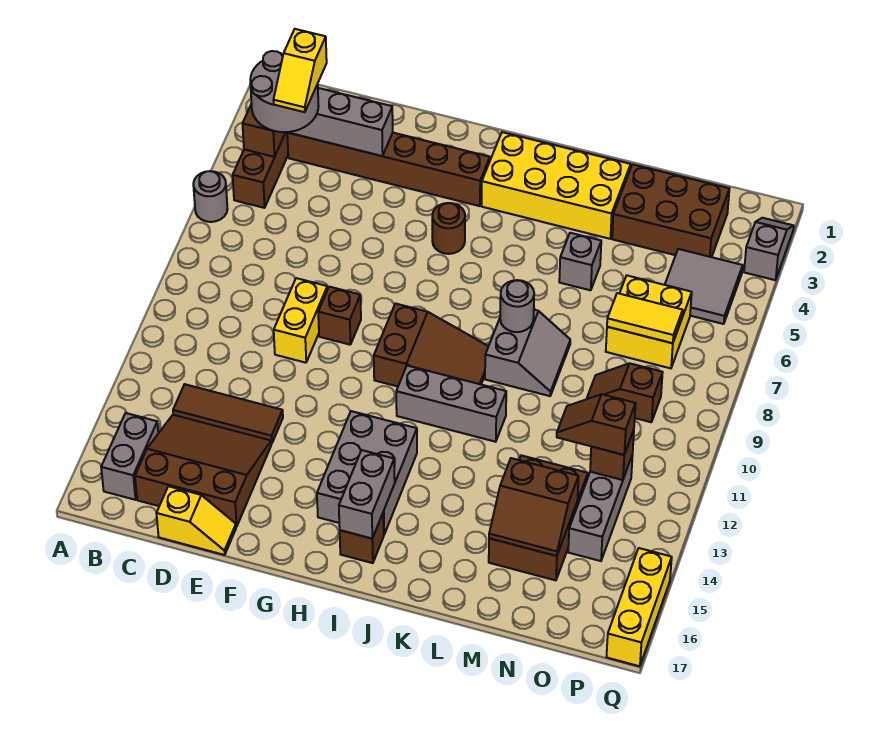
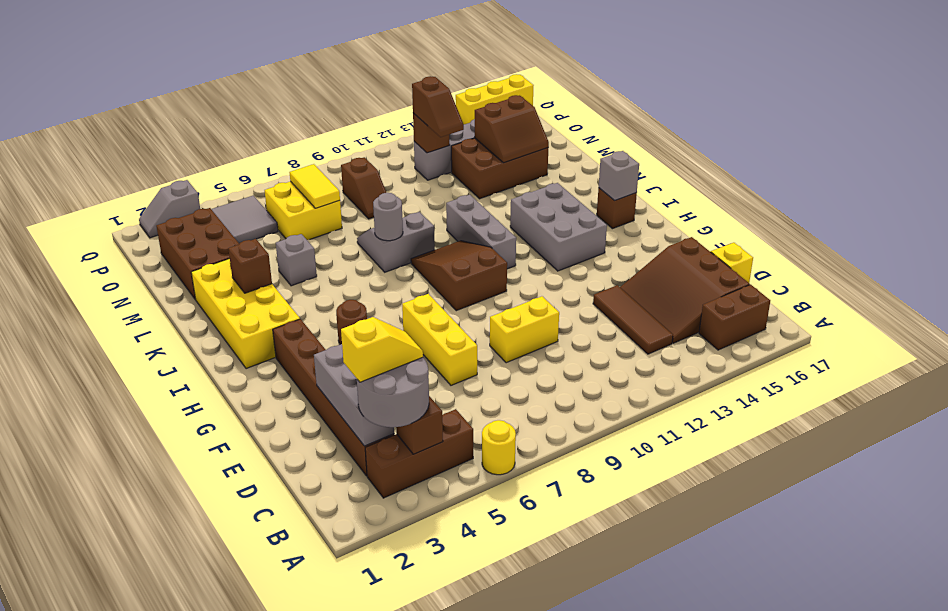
grey round brick A6 level 1 -> yellow round brick A6 level 1
grey brick B15:B16 level 1 -> brown brick B15:B16 level 1
none -> yellow brick E7:G7 level 1
brown brick F9 level 1 -> brown brick K3 level 2
grey brick H13:I15 level 1 -> grey brick H13:J14 level 1
grey brick I15:I16 level 2 -> grey brick I16 level 2
brown slope M14:N15 level 2 top 14 -> brown slope M14:N15 level 2 top N

